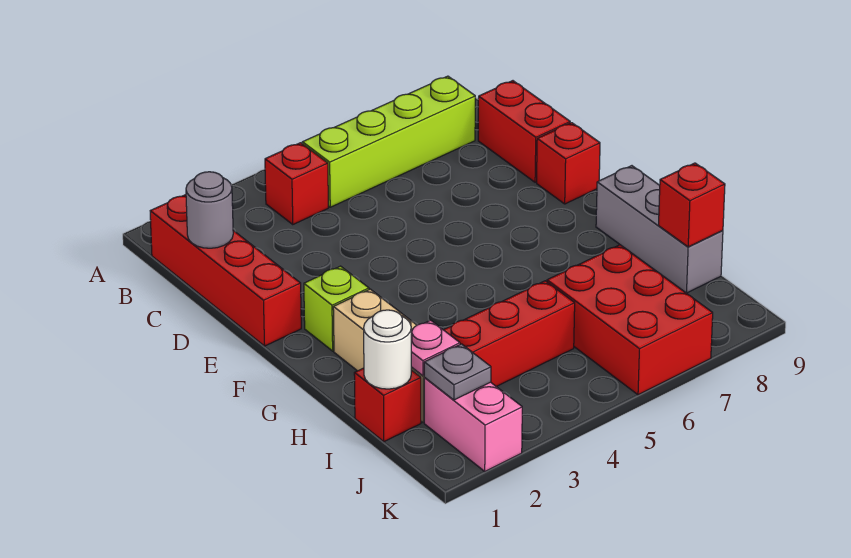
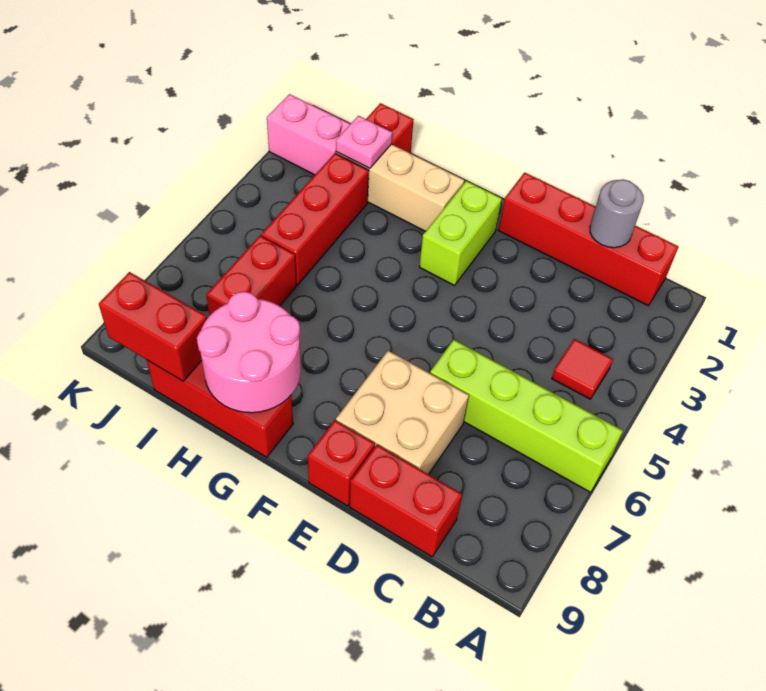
red brick B4 level 1 -> red tile B4 level 1
lime brick B5:B8 level 1 -> lime brick A6:D6 level 1
none -> tan brick D7:E8 level 1
lime brick F2 level 1 -> lime brick F2:F3 level 1
none -> pink round brick G8:H9 level 2
grey brick G9:I9 level 1 -> red brick G9:I9 level 1
white round brick I1 level 2 -> none
red brick I6:K7 level 1 -> red brick I6:I7 level 1
red brick I9 level 2 -> red brick I9:J9 level 2
grey plate J2 level 2 -> none

